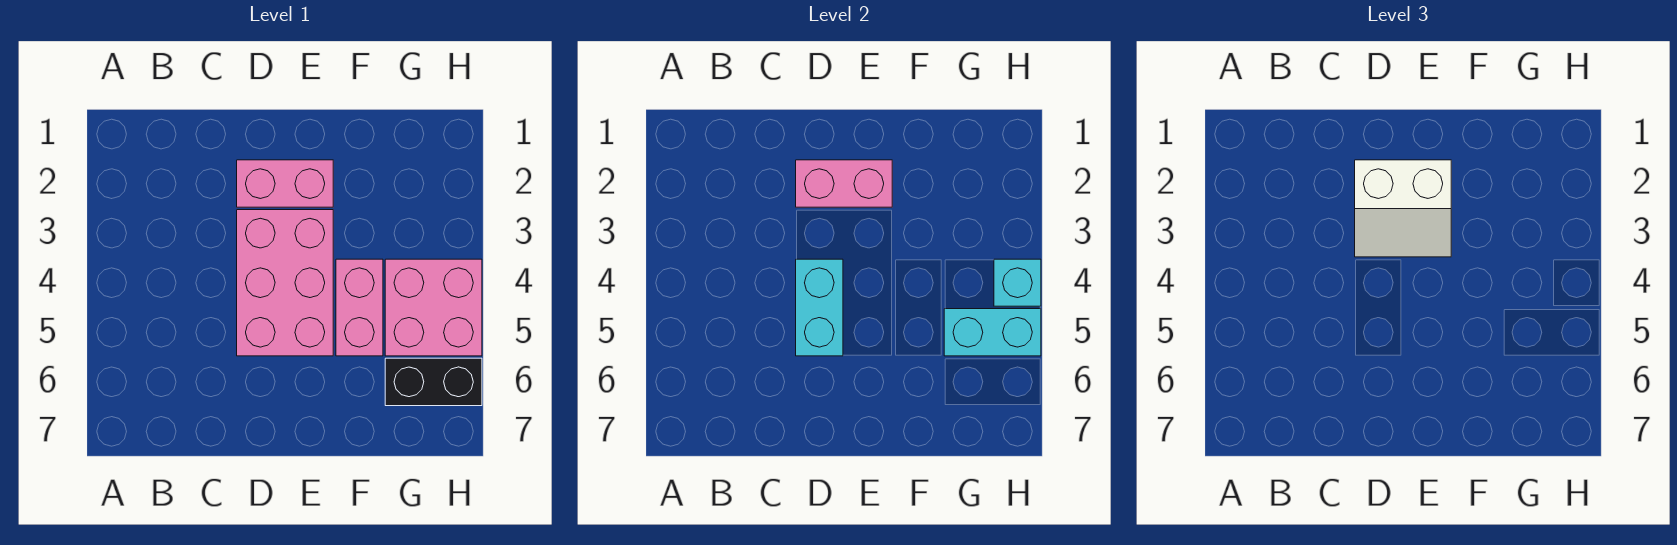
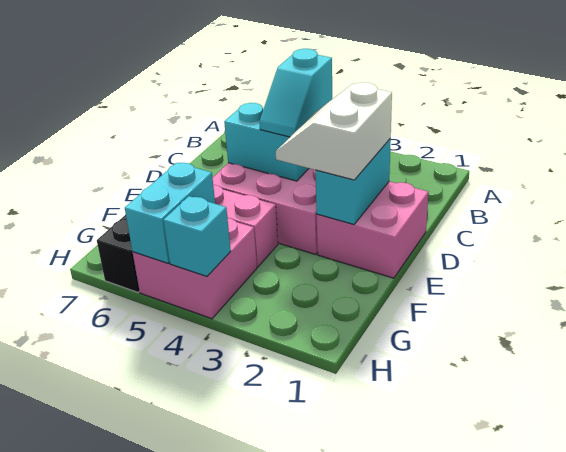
none -> cyan slope C4:D4 level 3 top C
pink brick D2:E2 level 1 -> pink brick D1:E2 level 1
pink brick D2:E2 level 2 -> cyan brick D2:E2 level 2

